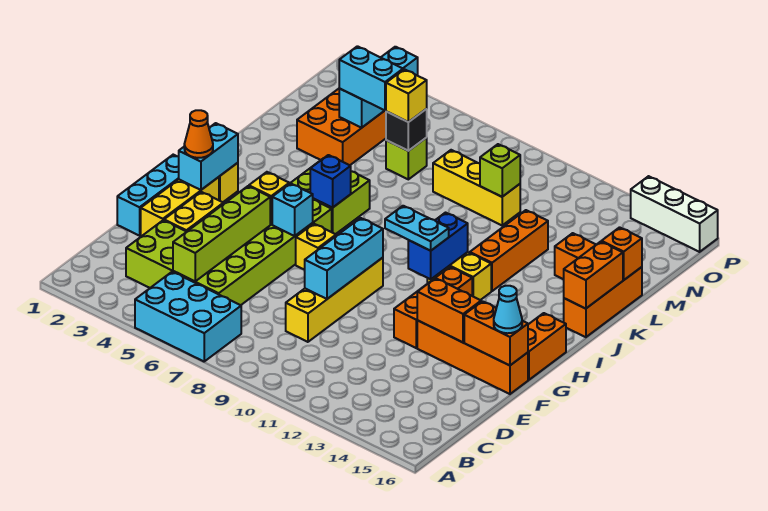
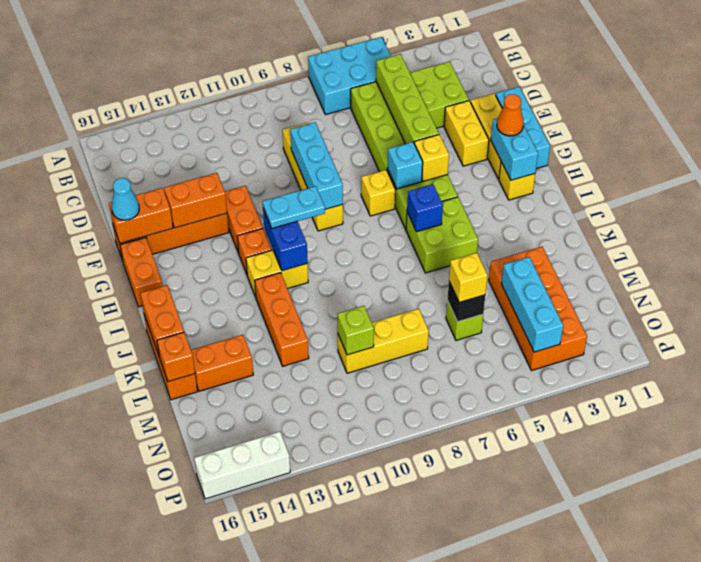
cyan brick M4:M5 level 3 -> none

